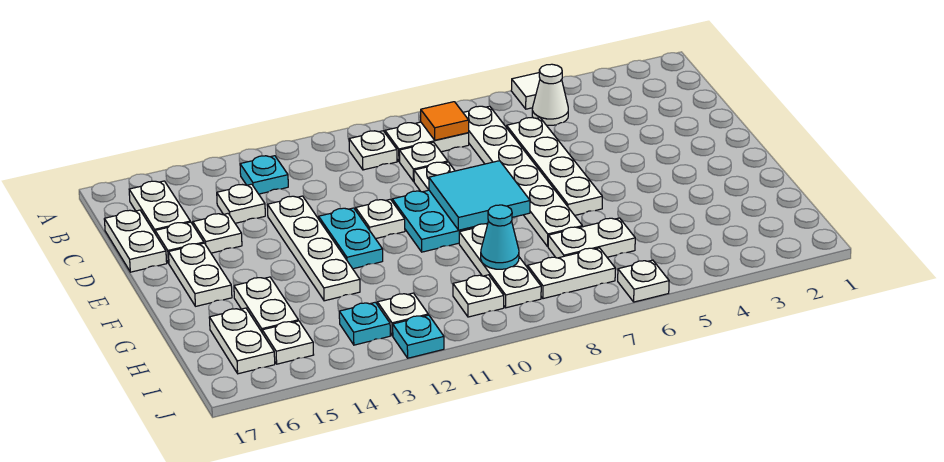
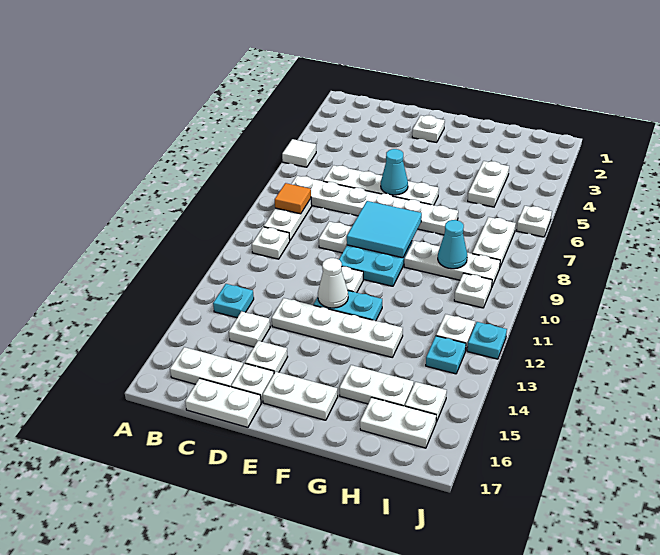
white cone B5 level 1 -> white cone E12 level 2
white plate C9 level 1 -> white plate E2 level 1
none -> cyan cone E6 level 2
white plate H6:H7 level 1 -> white plate H4:H5 level 1

